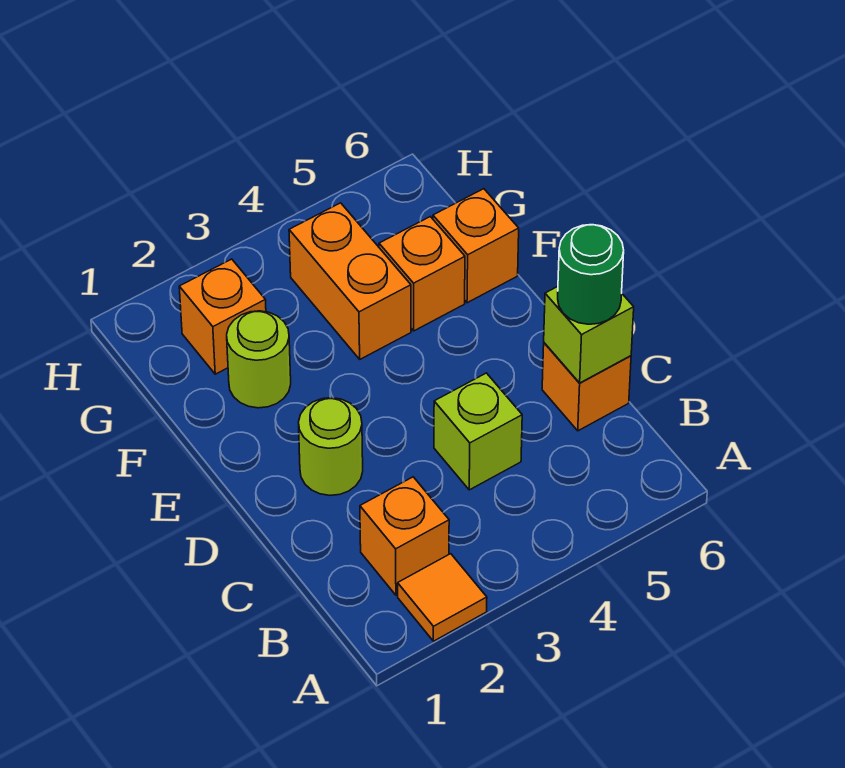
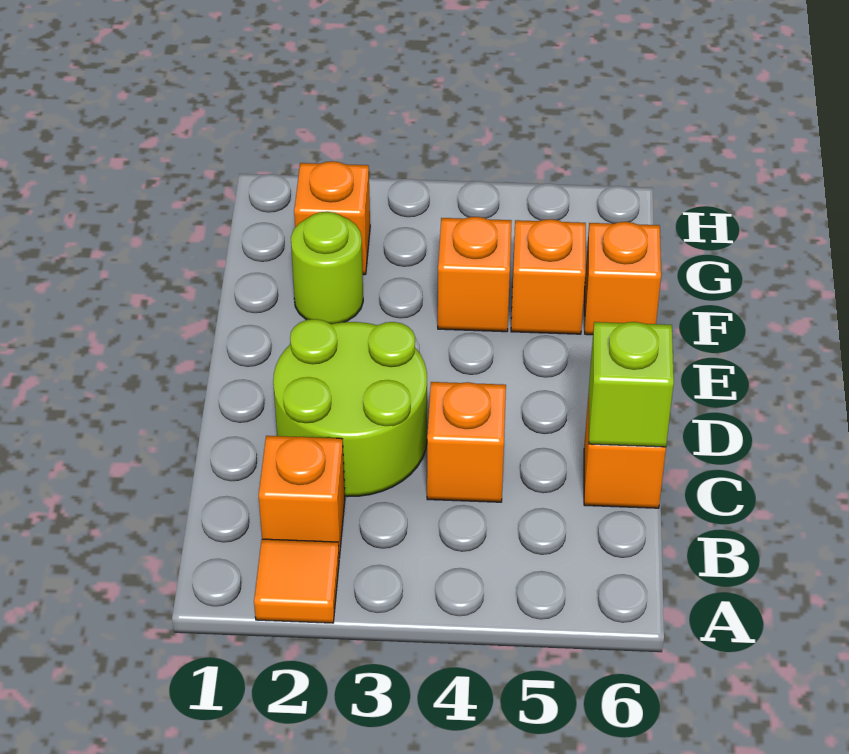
lime brick C4 level 1 -> orange brick C4 level 1
green round brick C6 level 3 -> none
lime round brick D2 level 1 -> lime round brick C2:D3 level 1
orange brick F4:G4 level 1 -> orange brick F4 level 1

